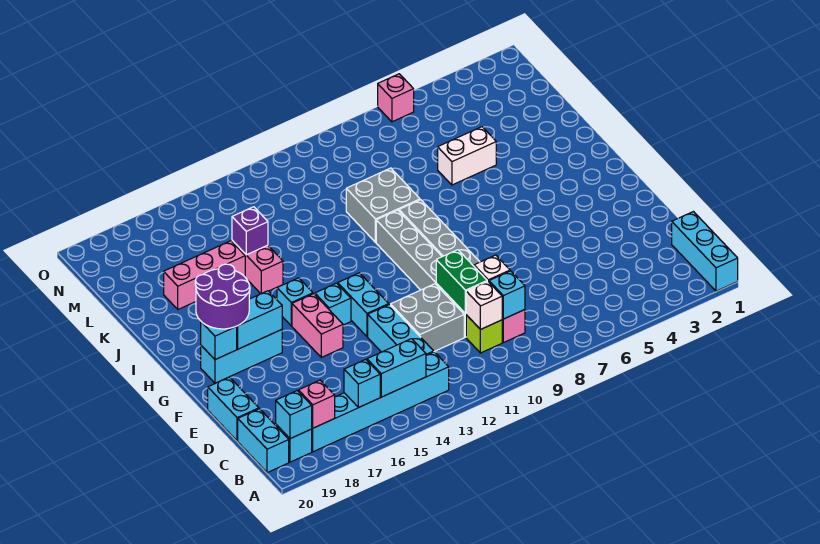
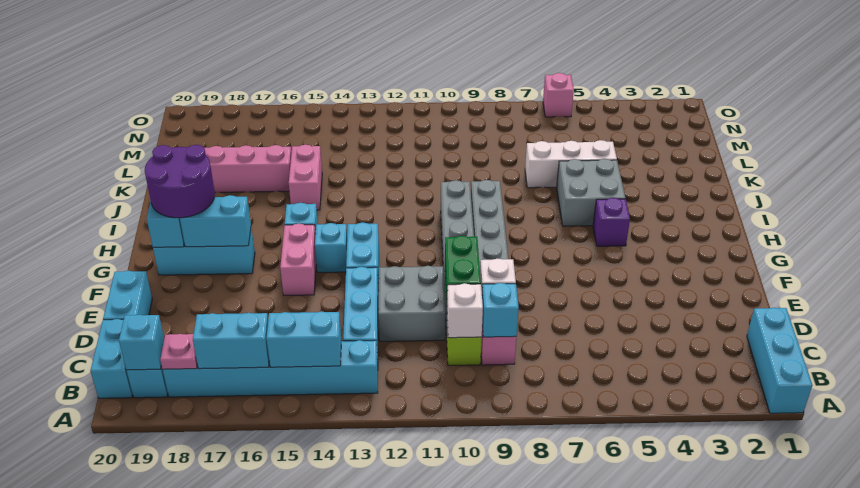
cyan brick B16 level 2 -> cyan brick B16:B17 level 2
pink brick B18 level 2 -> pink plate B18 level 2
grey brick J9:K10 level 1 -> grey brick I5:J6 level 1
white brick K5:K6 level 1 -> white brick K5:K7 level 1
purple brick K15 level 2 -> purple brick H5 level 1

